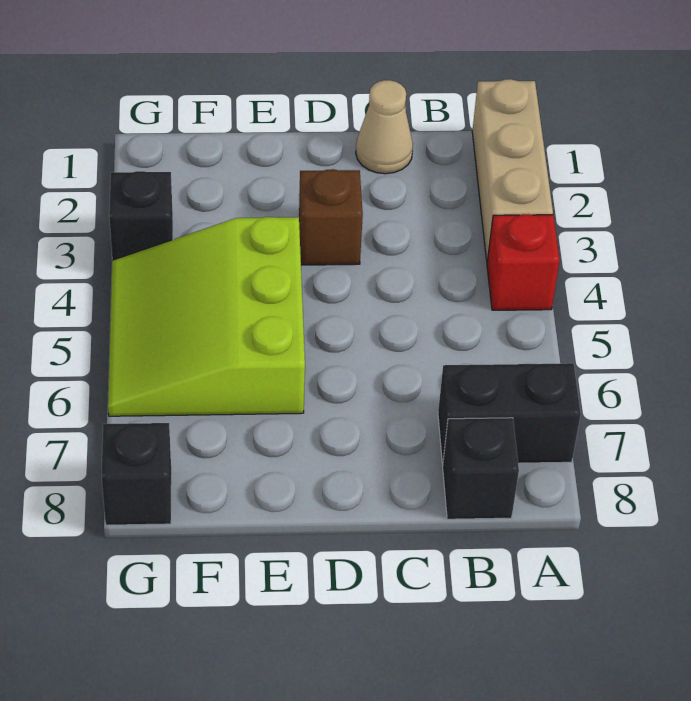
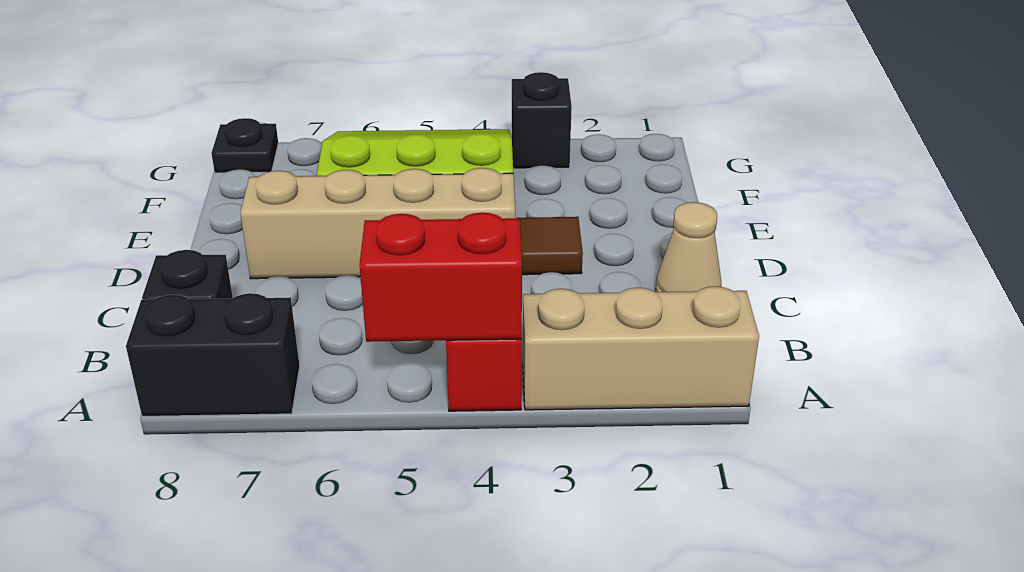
none -> red brick A4:A5 level 2
black brick A7:B7 level 1 -> black brick A7:A8 level 1
brown brick D3 level 1 -> brown tile D3 level 1
none -> tan brick D4:D7 level 1
black brick G8 level 1 -> black plate G8 level 1

